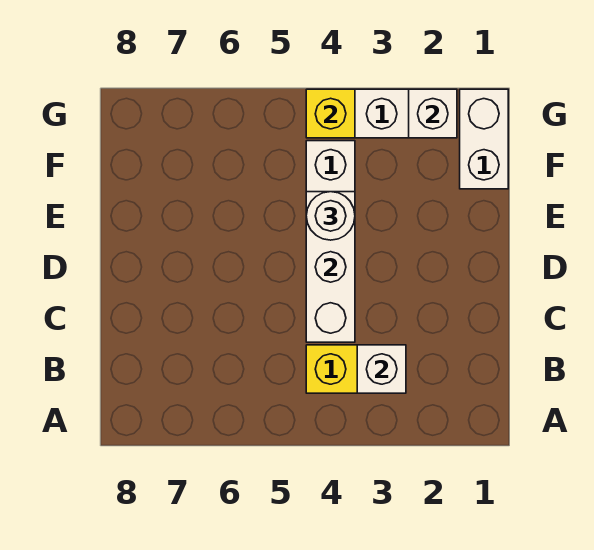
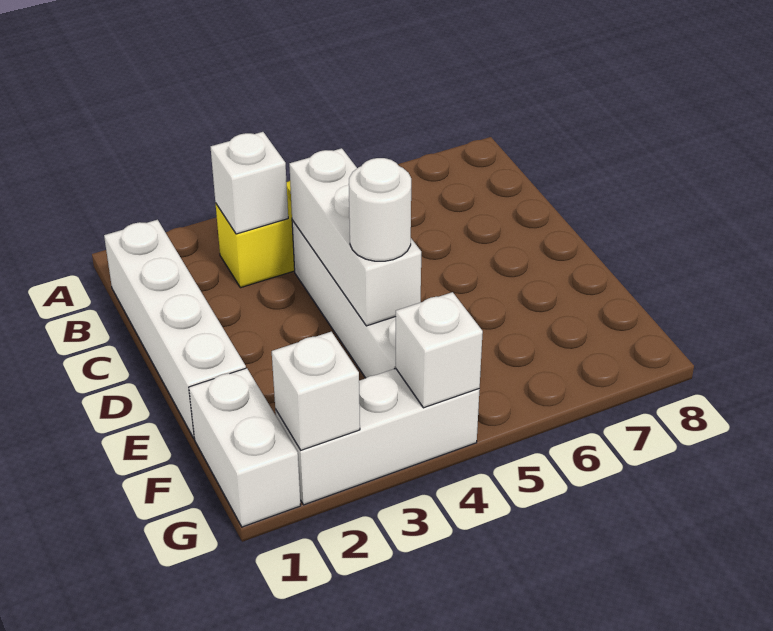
none -> white brick B1:E1 level 1
yellow brick G4 level 2 -> white brick G4 level 2

